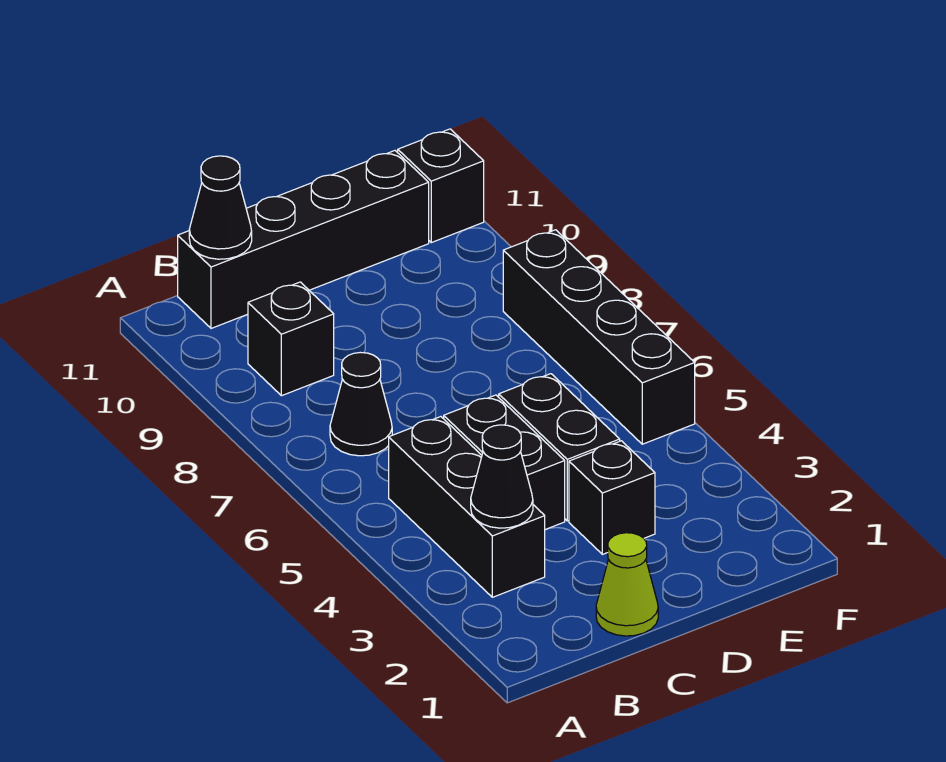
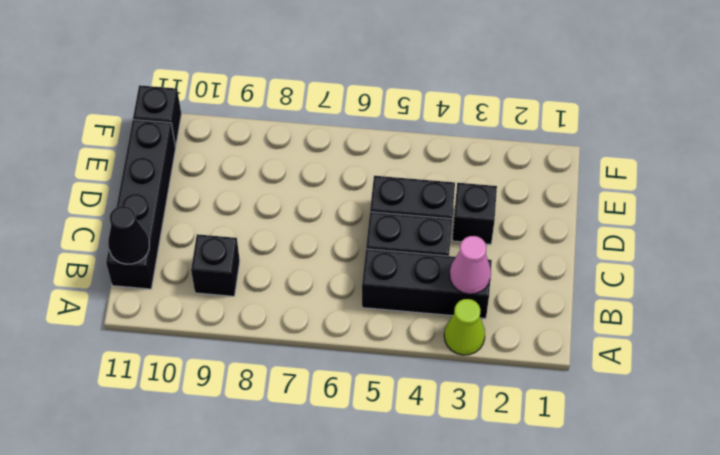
black cone B3 level 2 -> pink cone B3 level 2
black cone B7 level 1 -> none
lime cone C1 level 1 -> lime cone A3 level 1
black brick F5:F8 level 1 -> none

